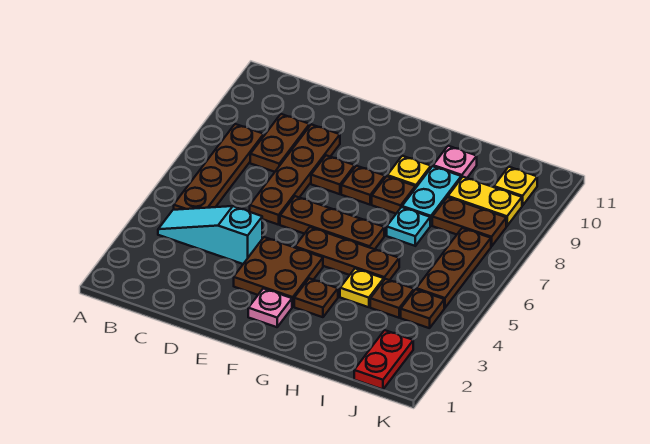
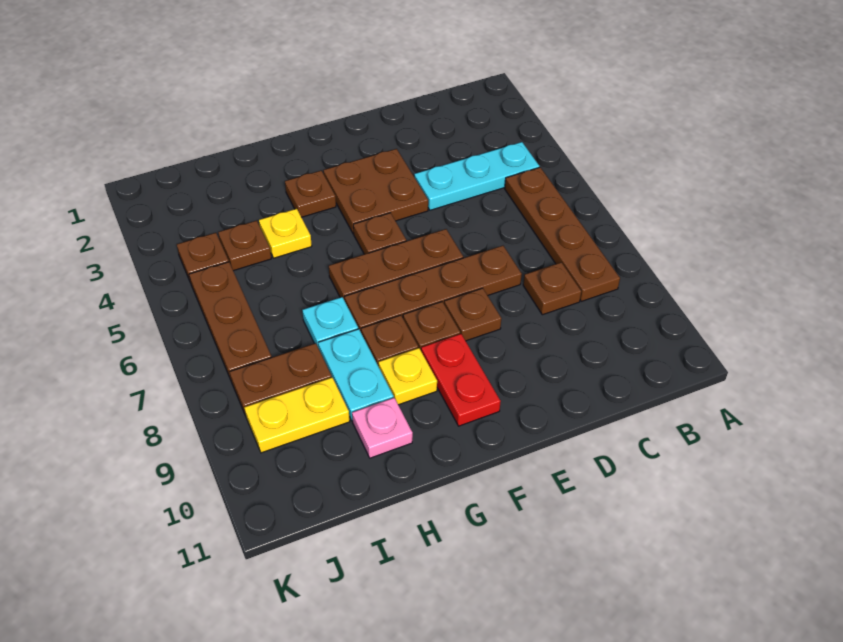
cyan slope B4:D4 level 1 top D -> cyan plate B4:D4 level 1
brown plate C8:C9 level 1 -> brown plate C8 level 1
brown plate D6:D9 level 1 -> brown plate D7:G7 level 1
pink plate F2 level 1 -> none
brown plate F5:H5 level 1 -> brown plate F5 level 1
red plate J1:J2 level 1 -> red plate F9:F10 level 1
yellow plate J10 level 1 -> none

